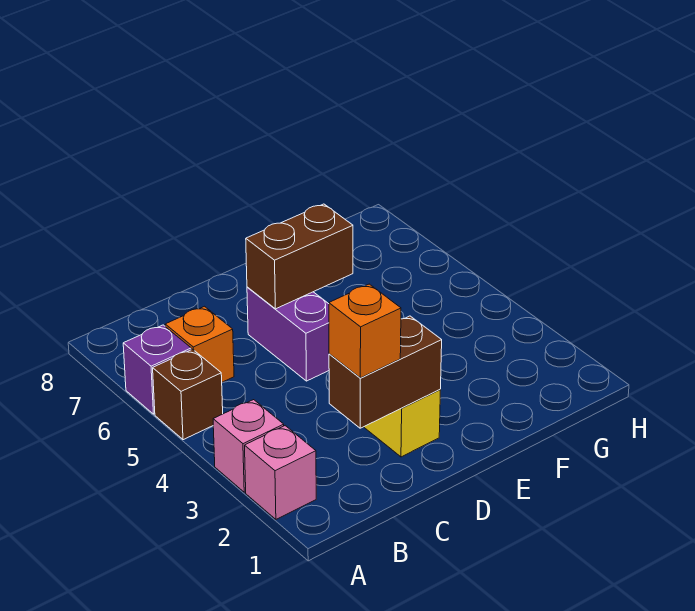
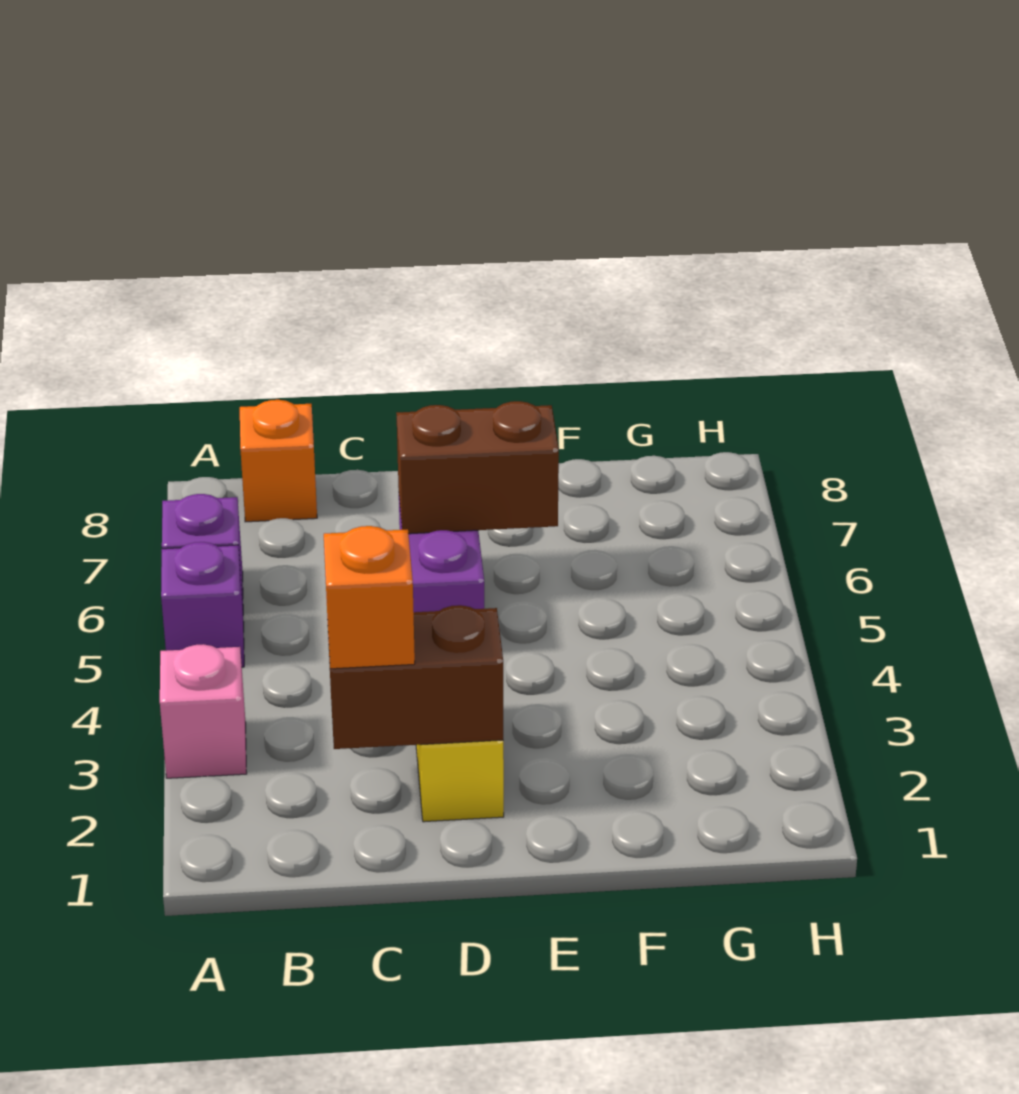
pink brick A2 level 1 -> none
brown brick A5 level 1 -> purple brick A5 level 1
orange brick B6 level 1 -> orange brick B8 level 1

